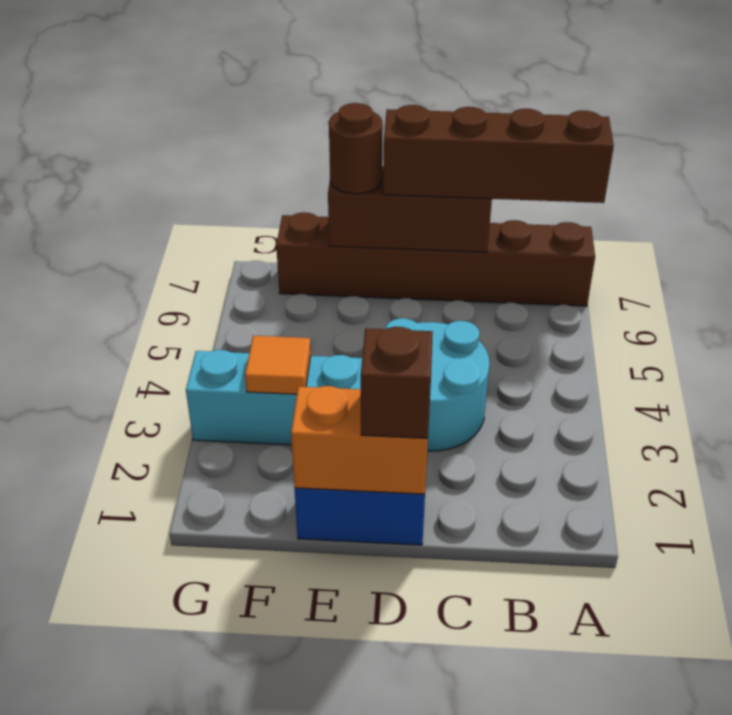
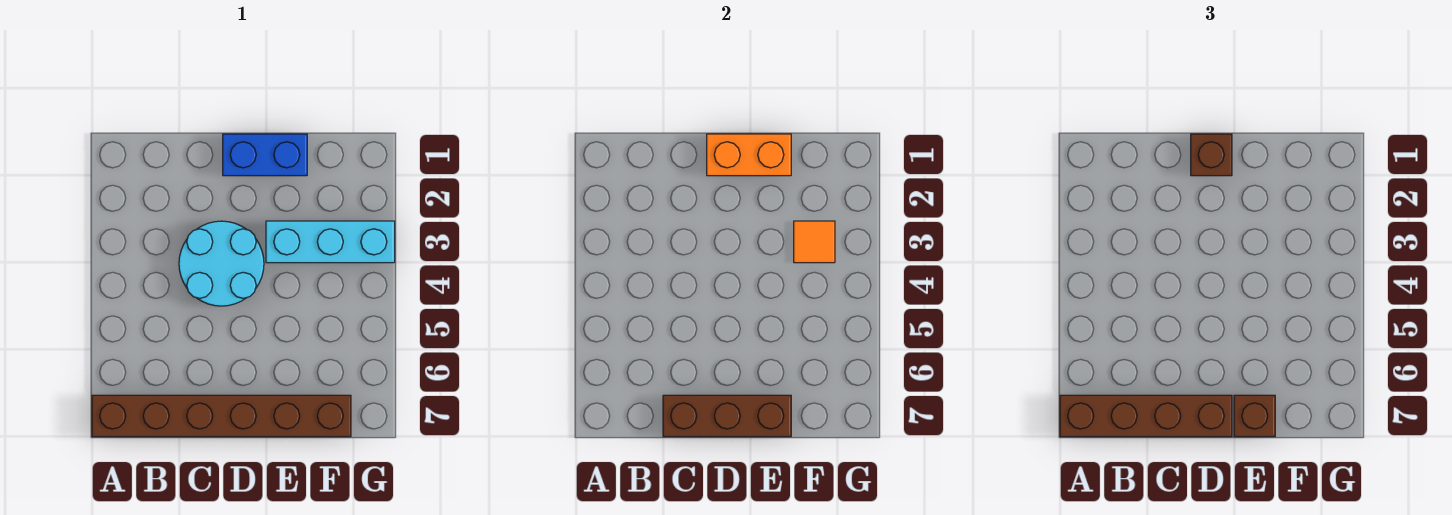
brown round brick E7 level 3 -> brown brick E7 level 3

